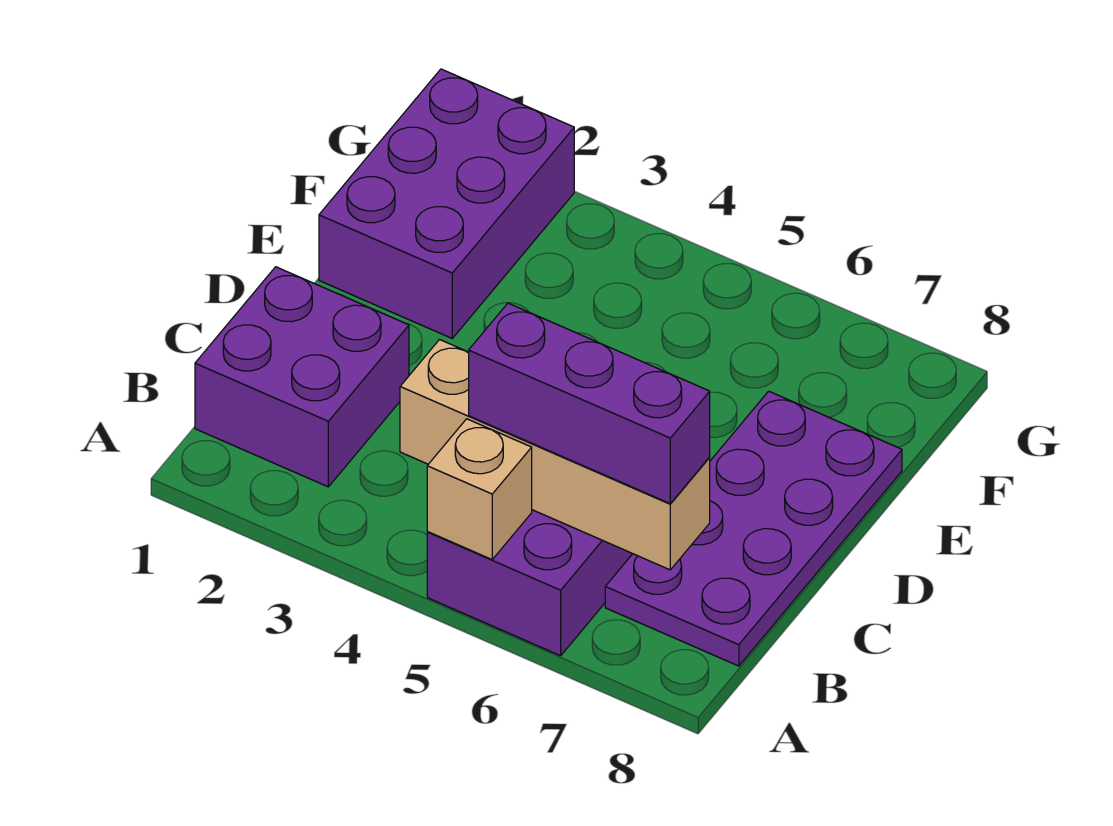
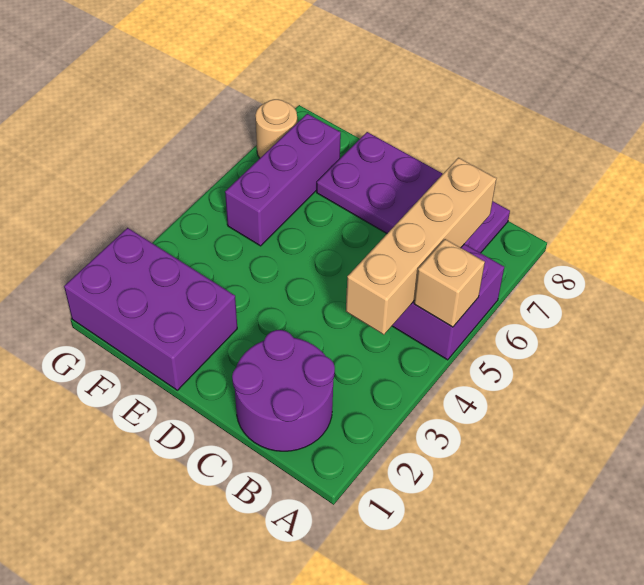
purple brick B1:C2 level 1 -> purple round brick B1:C2 level 1
purple brick B5:B7 level 3 -> purple brick F5:F7 level 1
none -> tan round brick G7 level 1

